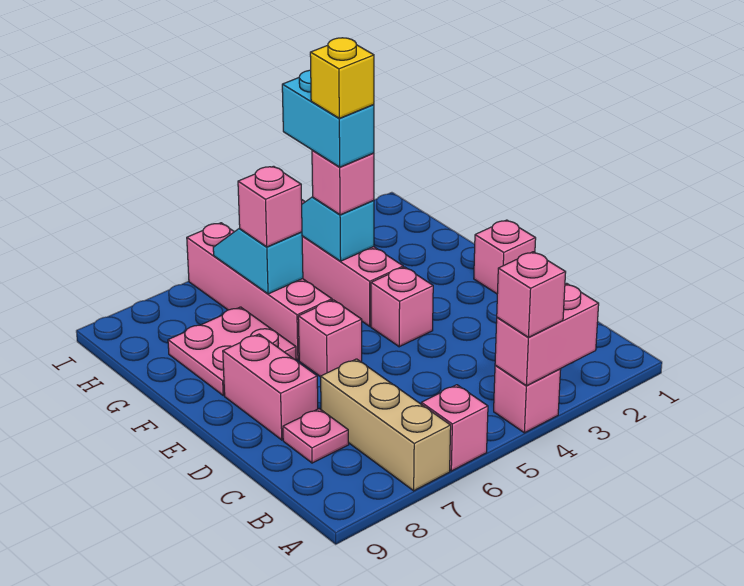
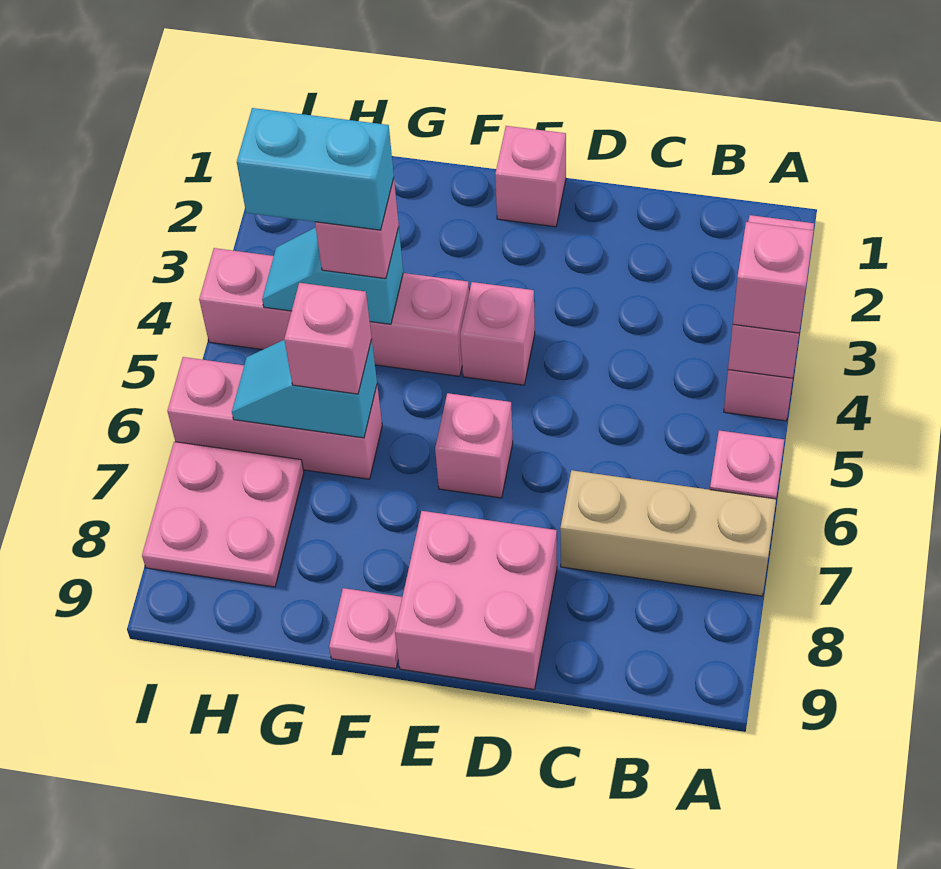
pink plate C8 level 1 -> pink plate F9 level 1
pink brick D8:E8 level 1 -> pink brick D8:E9 level 1
pink brick F6:I6 level 1 -> pink brick G6:I6 level 1
pink plate F7:G8 level 1 -> pink plate H7:I8 level 1
yellow brick G4 level 5 -> none

